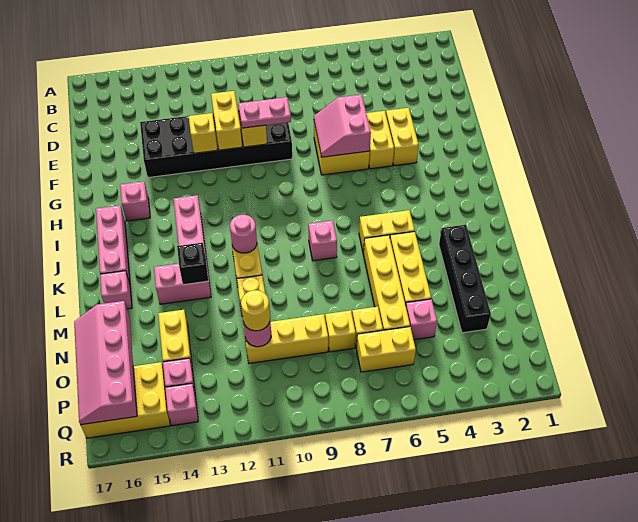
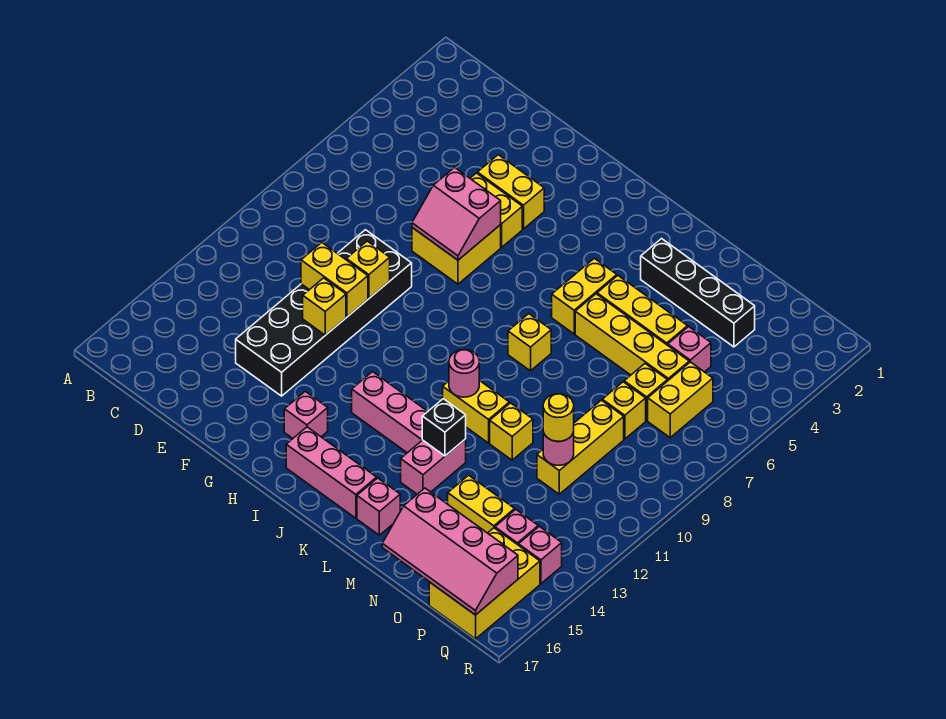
pink plate F9:F10 level 3 -> none
pink brick K8 level 1 -> yellow brick K8 level 1

